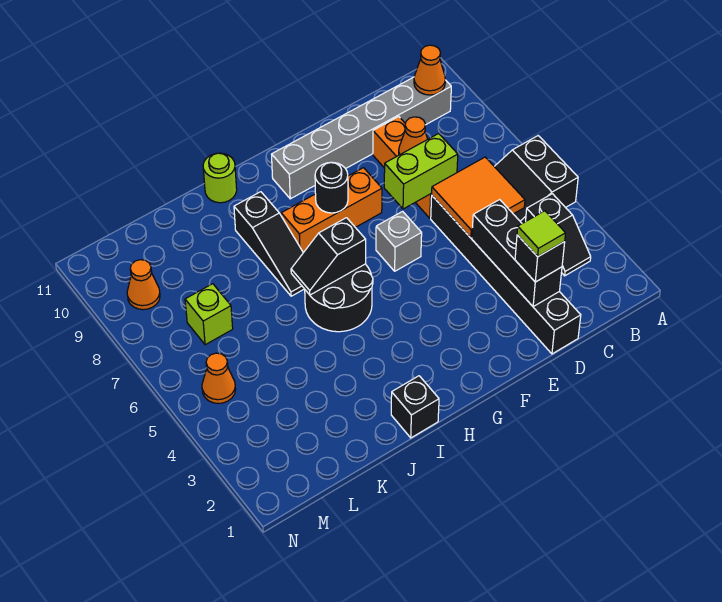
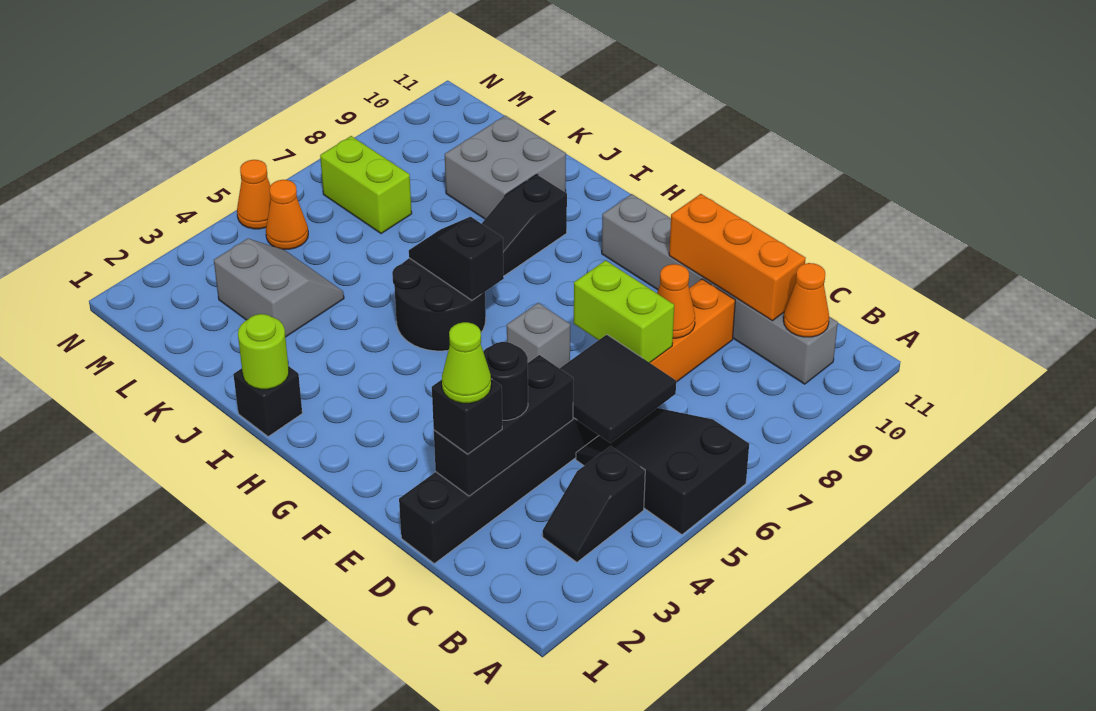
orange tile C5:D6 level 2 -> black tile C5:D6 level 2
lime tile D2 level 4 -> lime cone D2 level 4
orange brick F8:H8 level 1 -> orange brick C10:E10 level 2
black round brick G8 level 2 -> black round brick D3 level 3
lime round brick I11 level 1 -> lime round brick I1 level 2
none -> grey brick J9:K10 level 1
none -> grey slope K3:L4 level 1 top 3
lime brick L7 level 1 -> lime brick L7:M7 level 1
orange cone M9 level 1 -> orange cone N5 level 1

